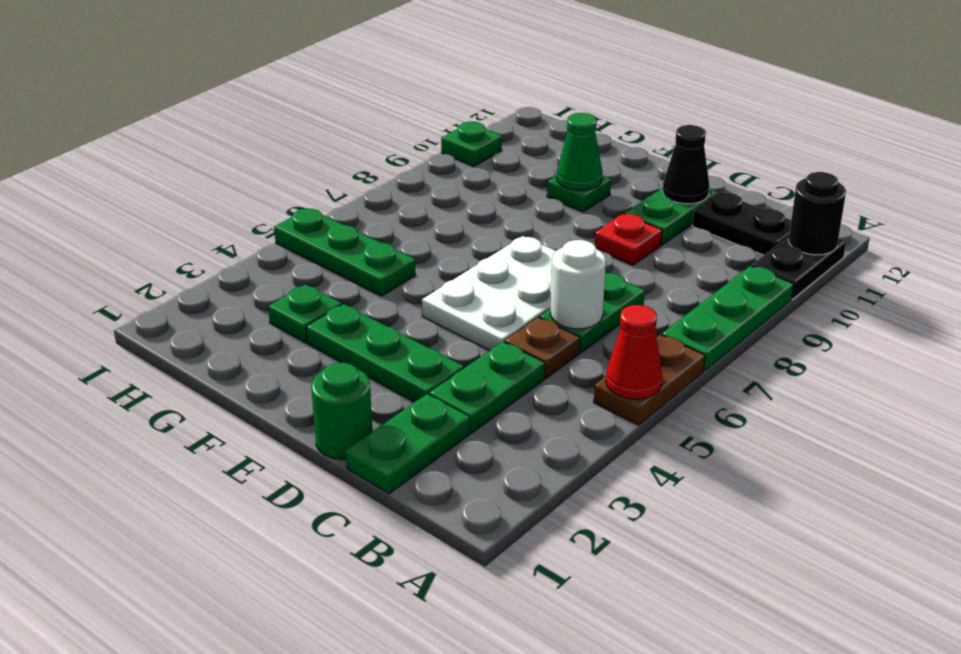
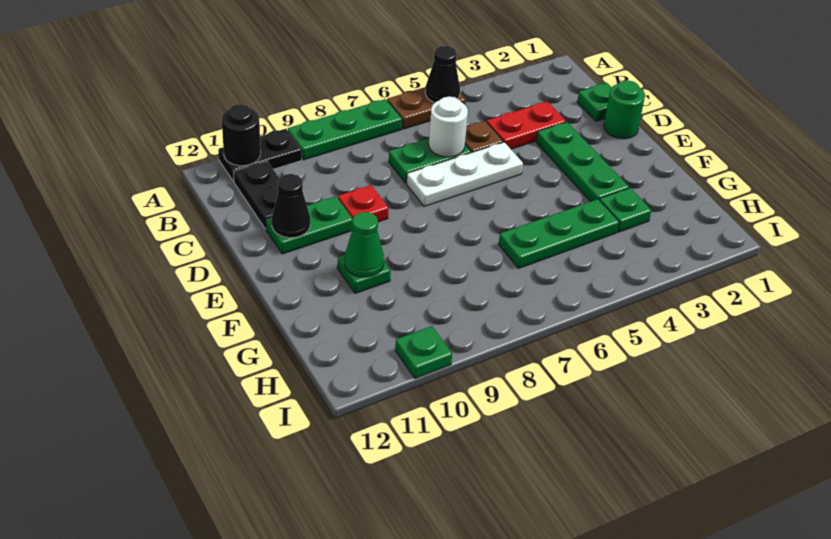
red cone A5 level 2 -> black cone A5 level 2
green plate C1:C2 level 1 -> green plate C1 level 1
green plate C3:C4 level 1 -> red plate C3:C4 level 1
white plate D5:E7 level 1 -> white plate D5:D7 level 1
green plate G5:I5 level 1 -> green plate G4:G6 level 1

